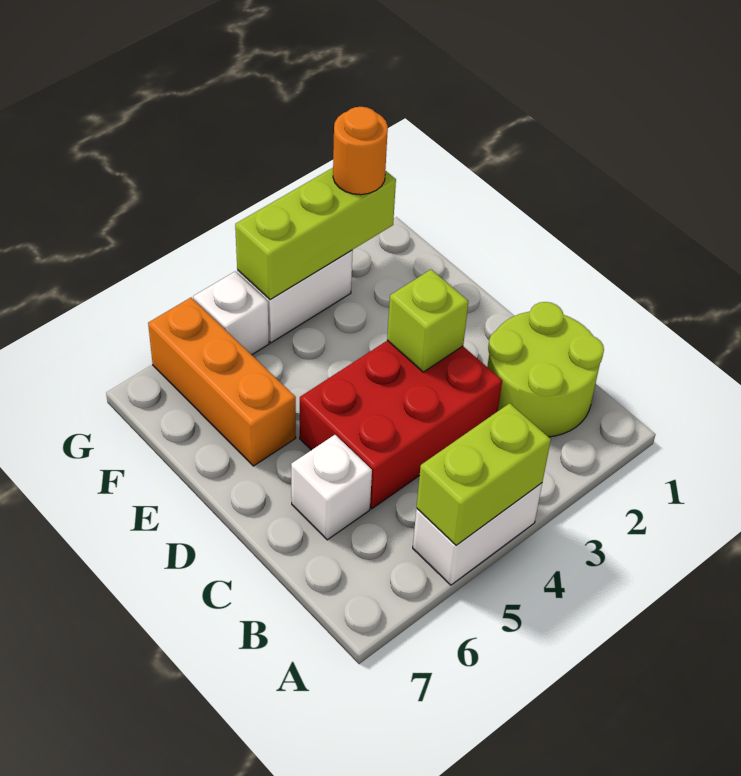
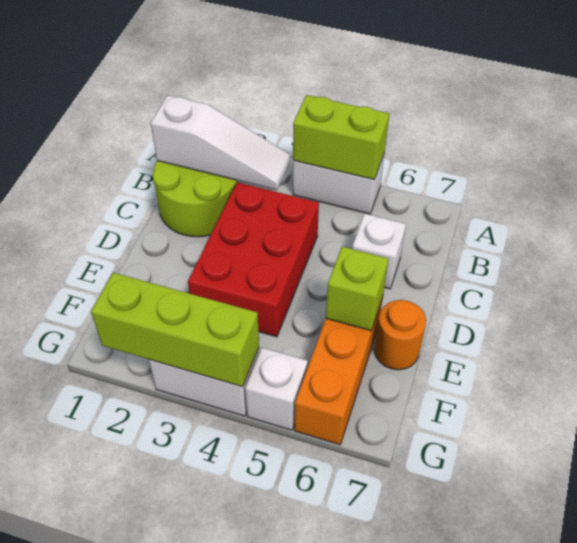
none -> white slope B1:B3 level 2 top 1
red brick C3:D5 level 1 -> red brick C3:E4 level 1
lime brick D3 level 2 -> lime brick E6 level 2
orange round brick G2 level 3 -> orange round brick E7 level 1

